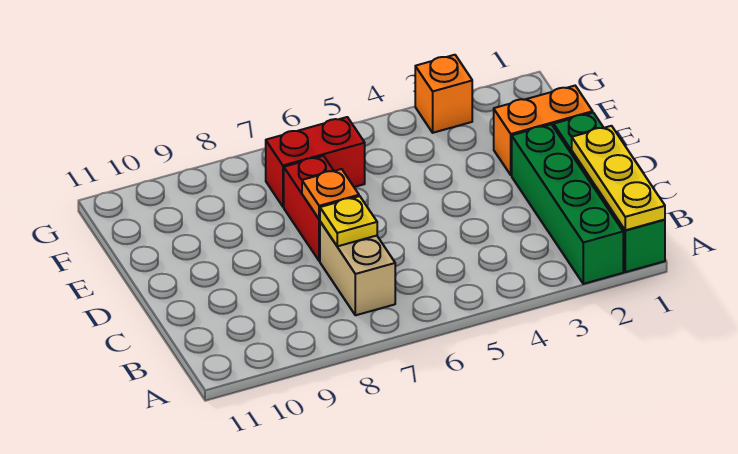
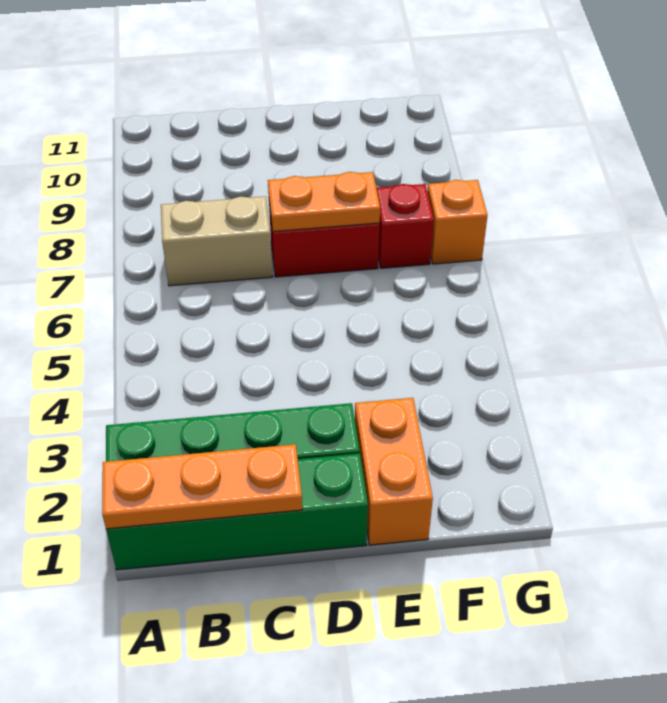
yellow plate A1:C1 level 2 -> orange plate A1:C1 level 2
yellow plate C7 level 2 -> none
orange plate D7 level 2 -> orange plate D7:E7 level 2
red brick F6:F7 level 1 -> red brick F7 level 1
orange brick G3 level 1 -> orange brick G7 level 1

